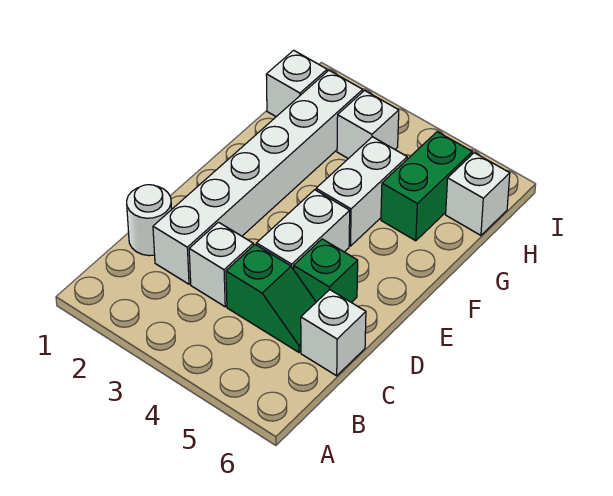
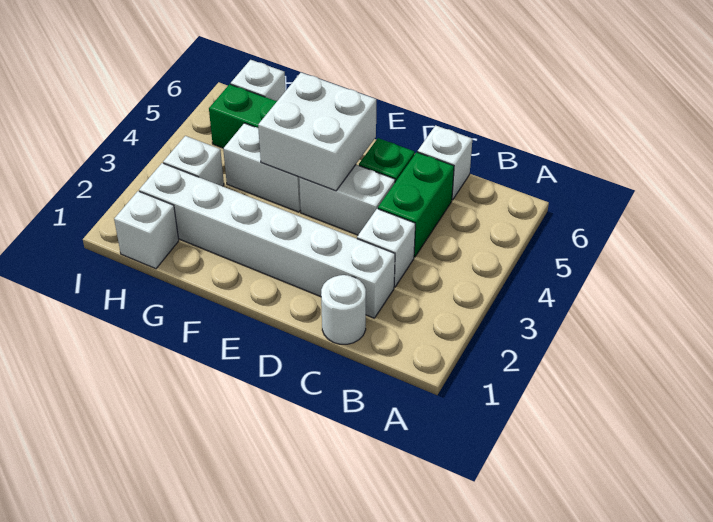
green slope C4:C5 level 1 top 4 -> green brick C4:C5 level 1
none -> white brick E4:F5 level 2

